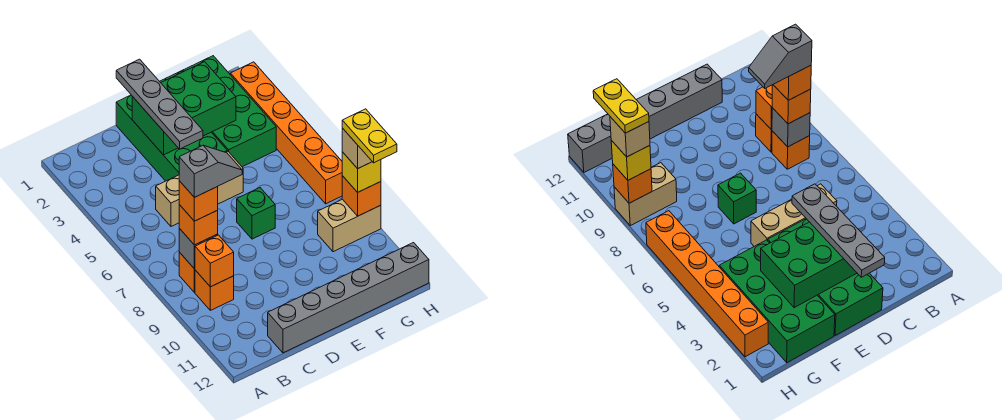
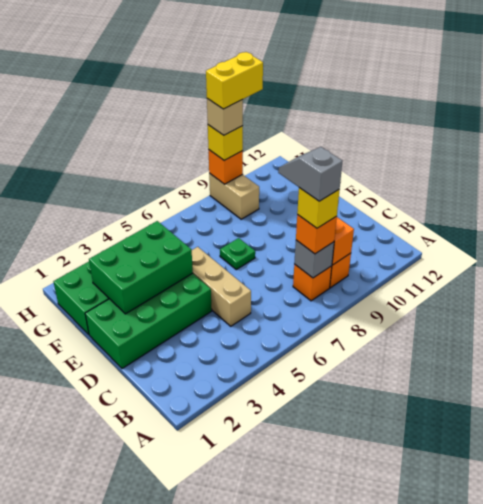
orange brick B8 level 4 -> yellow brick B8 level 4
grey brick C12:H12 level 1 -> none
grey plate D1:D4 level 3 -> none
green brick D2:F3 level 2 -> green brick E2:F4 level 2
green brick E7 level 1 -> green plate E7 level 1
orange brick H2:H7 level 1 -> none
yellow plate H9:H10 level 5 -> yellow brick H9:H10 level 5

